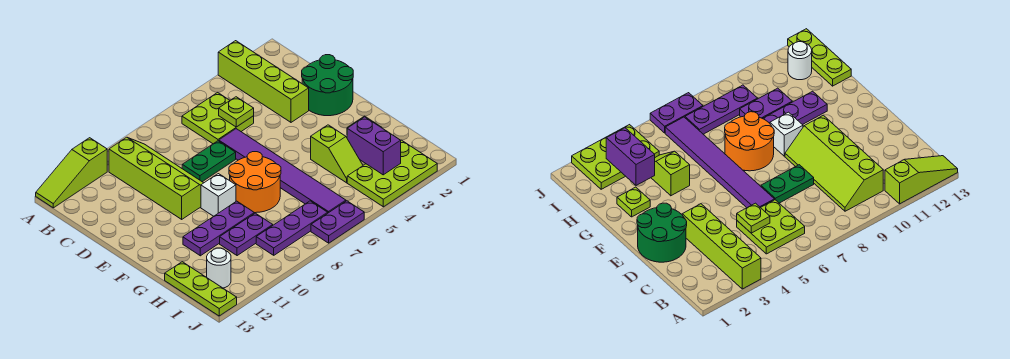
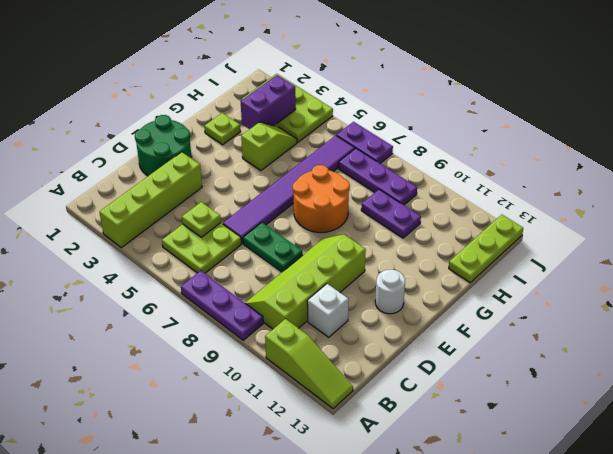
white brick F9 level 1 -> white brick C11 level 1
purple plate G9:G11 level 1 -> purple plate A7:A9 level 1
white round brick I12 level 1 -> white round brick E12 level 1

